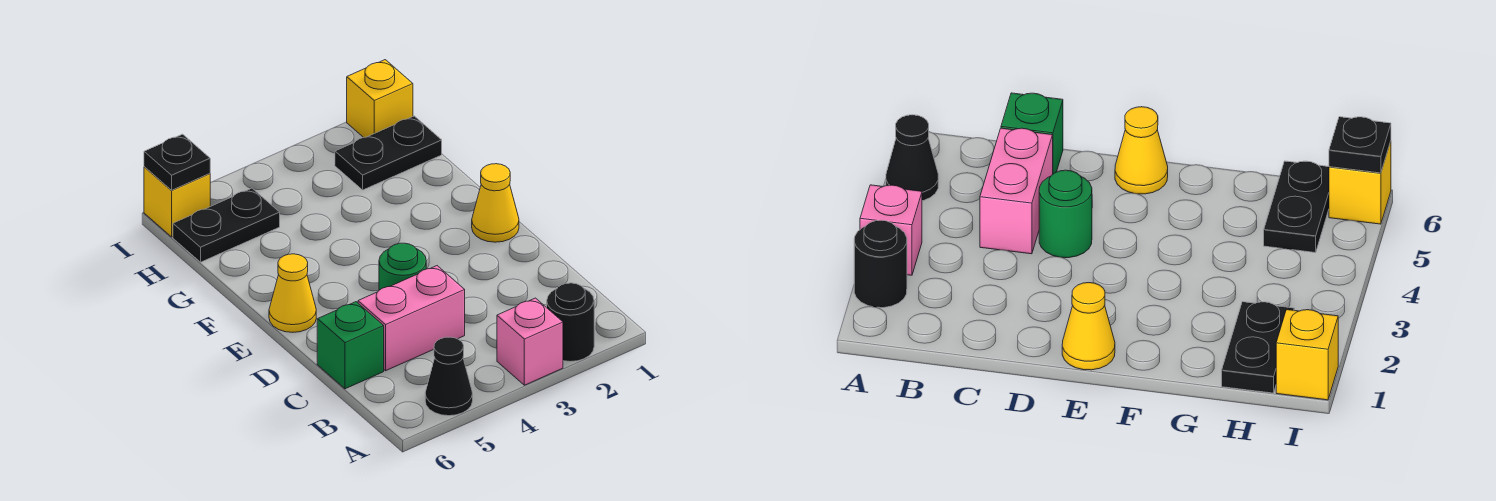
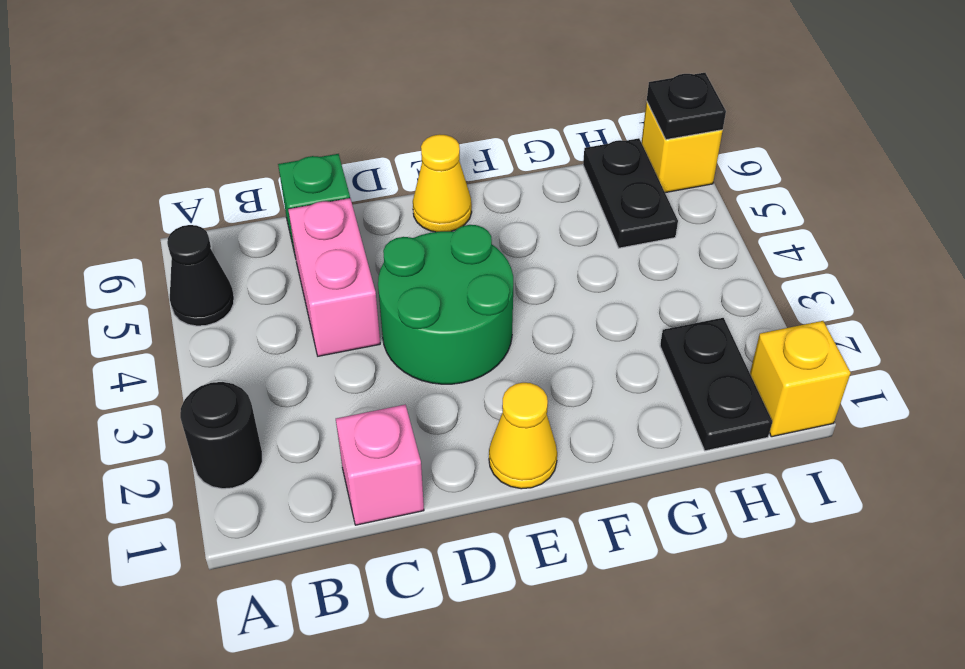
pink brick A3 level 1 -> pink brick C1 level 1
green round brick D4 level 1 -> green round brick D3:E4 level 1

